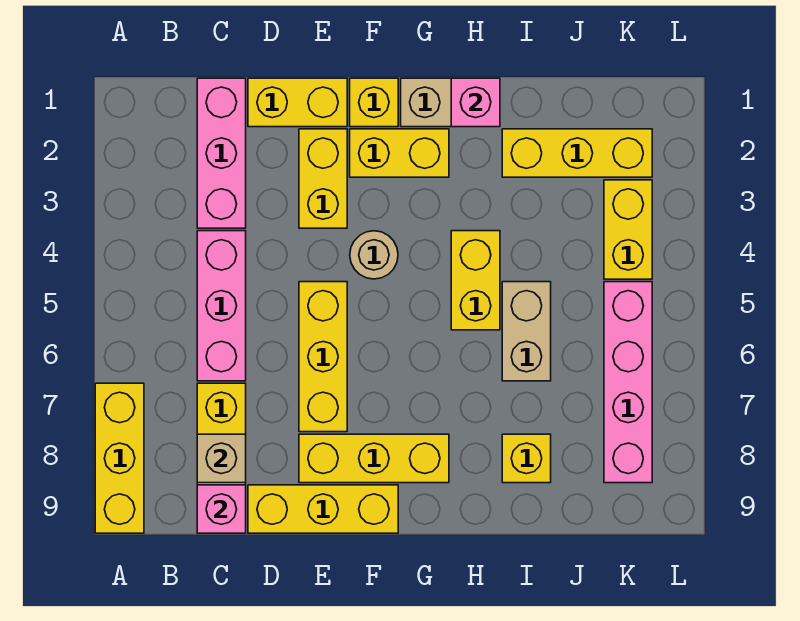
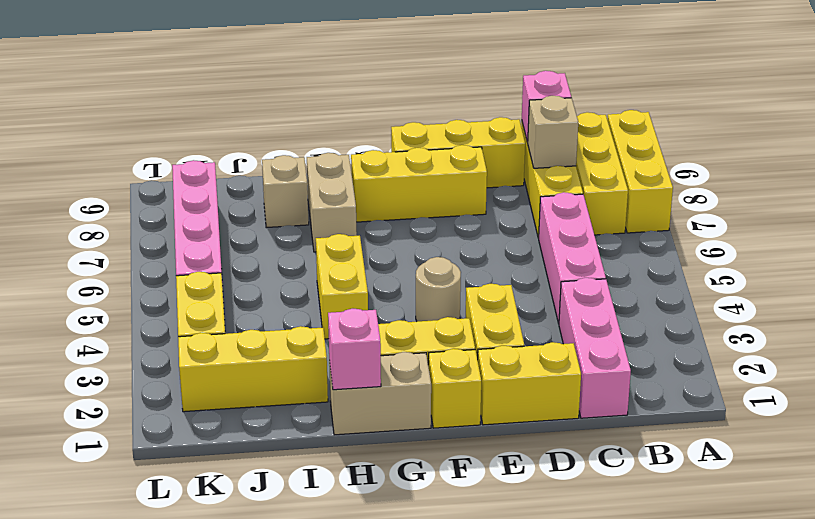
yellow brick E5:E7 level 1 -> yellow brick B7:B9 level 1
tan brick I5:I6 level 1 -> tan brick H7:H8 level 1
yellow brick I8 level 1 -> tan brick I8 level 1

